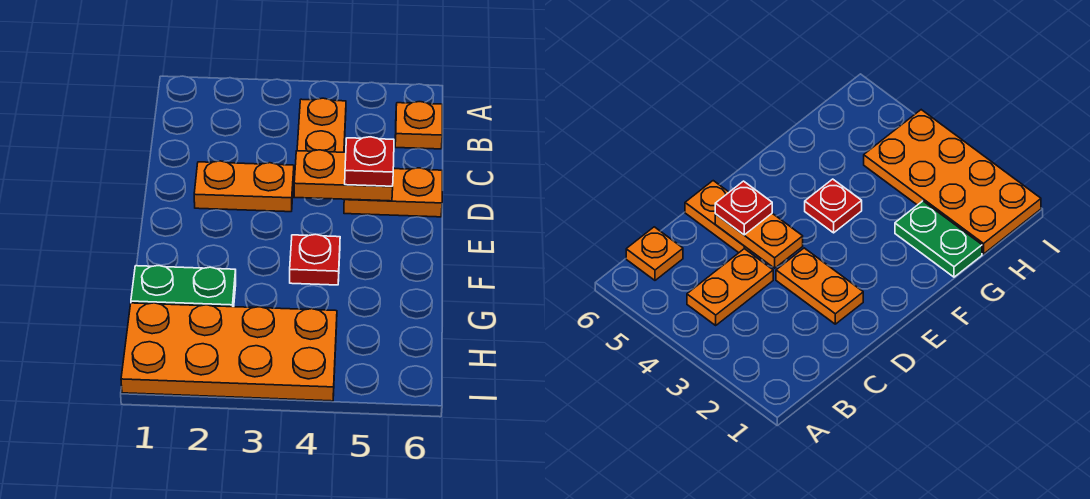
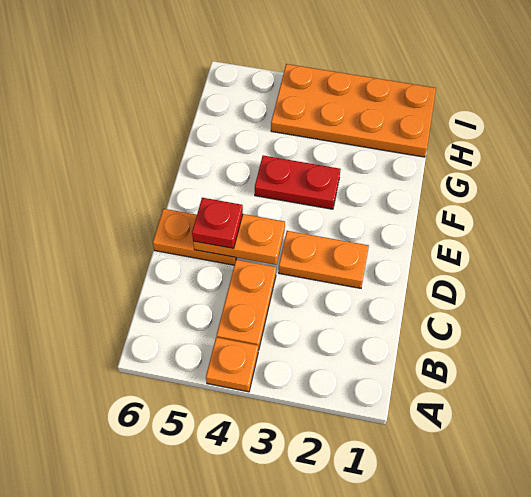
orange plate B6 level 1 -> orange plate A4 level 1
red plate F4 level 1 -> red plate F3:F4 level 1
green plate G1:G2 level 1 -> none

